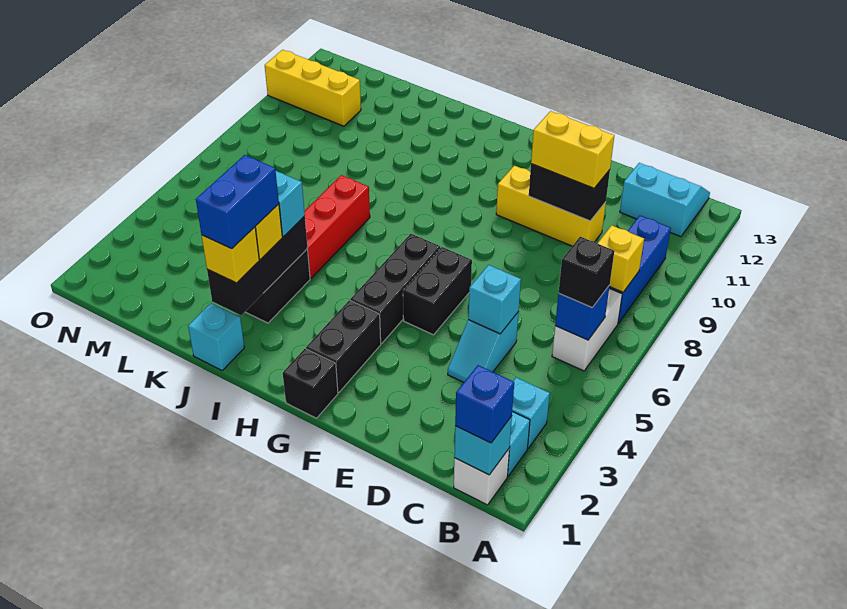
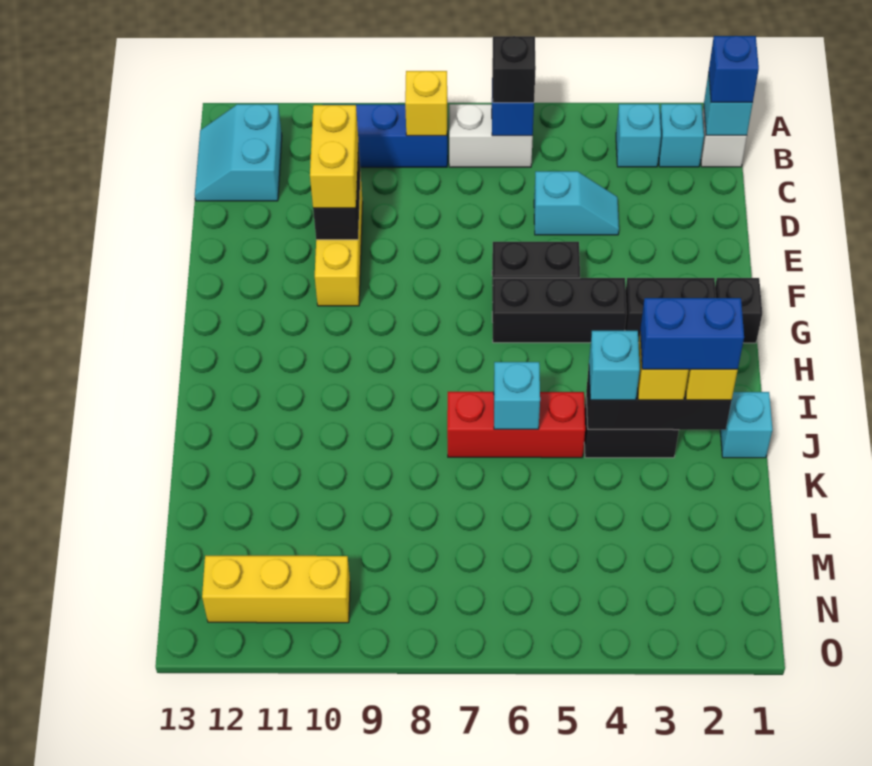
cyan brick D5 level 2 -> cyan brick J6 level 2
yellow brick M11:O11 level 1 -> yellow brick N10:N12 level 1

